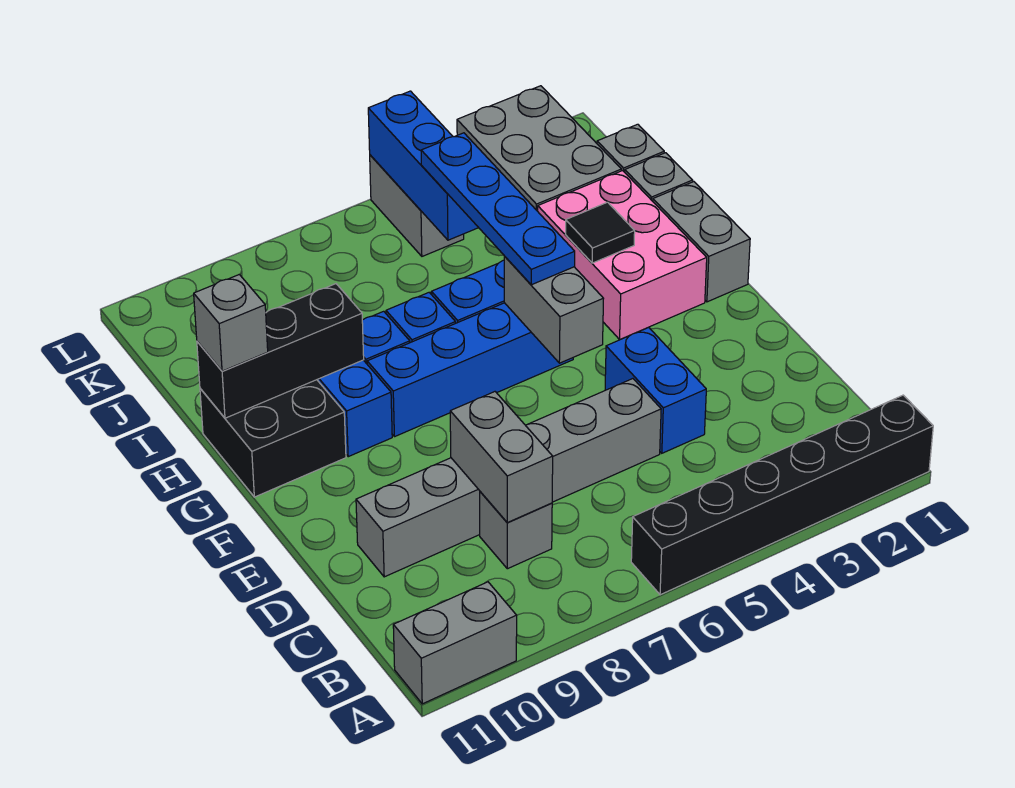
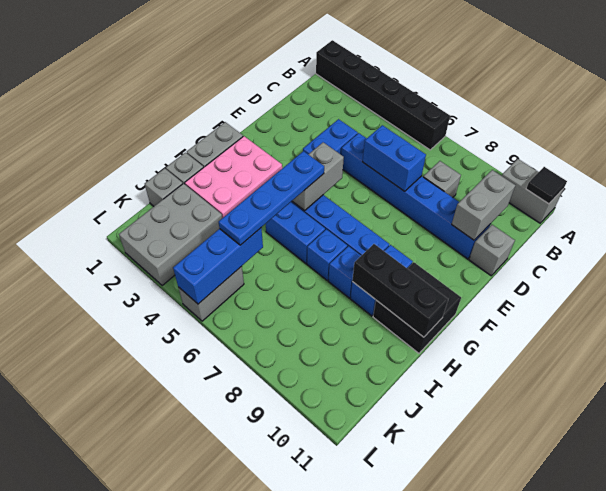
grey brick C8:D8 level 2 -> grey brick C10:D10 level 2
grey brick D5:D10 level 1 -> blue brick D5:D10 level 1
none -> blue brick D6:D7 level 2
black tile H3 level 2 -> black tile A11 level 2
grey brick H11 level 3 -> grey brick D11 level 1

